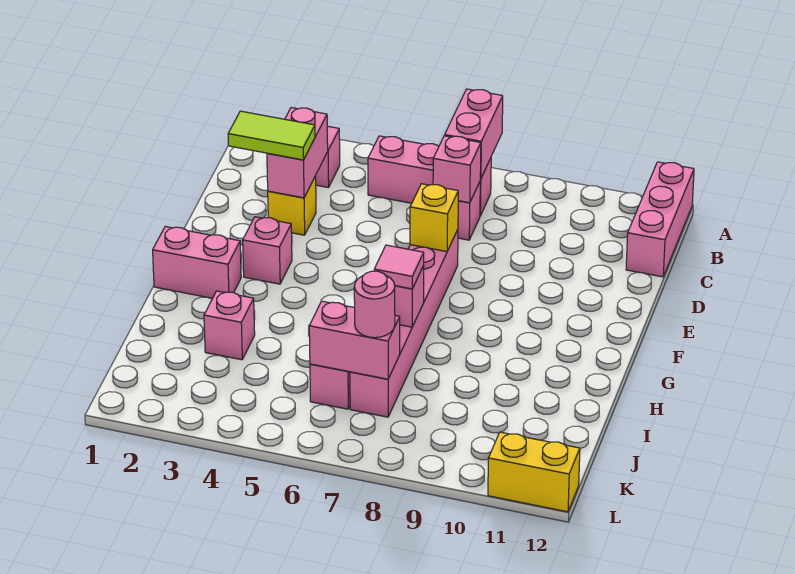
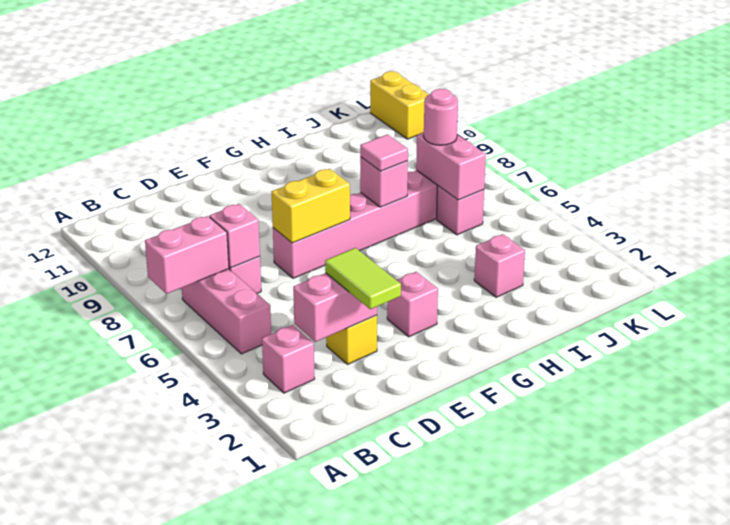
pink brick A12:C12 level 1 -> none
yellow brick E7 level 2 -> yellow brick E7:F7 level 2
pink brick G1:G2 level 1 -> none

